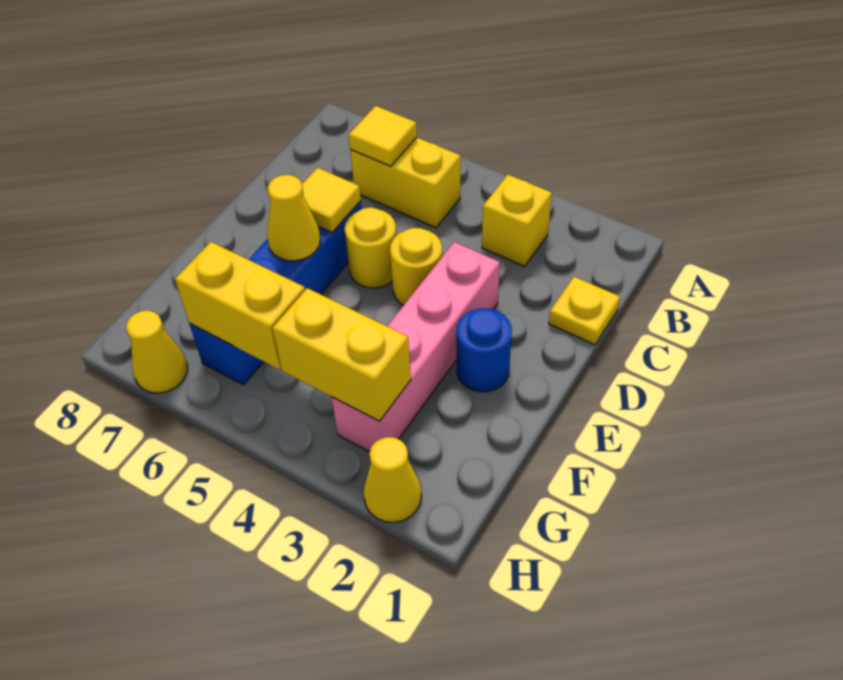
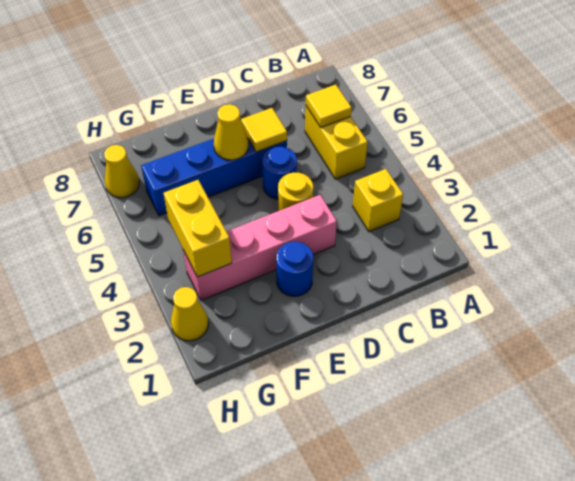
yellow plate C1 level 1 -> none
yellow round brick D5 level 1 -> blue round brick D5 level 1
yellow brick G5:G6 level 2 -> none

